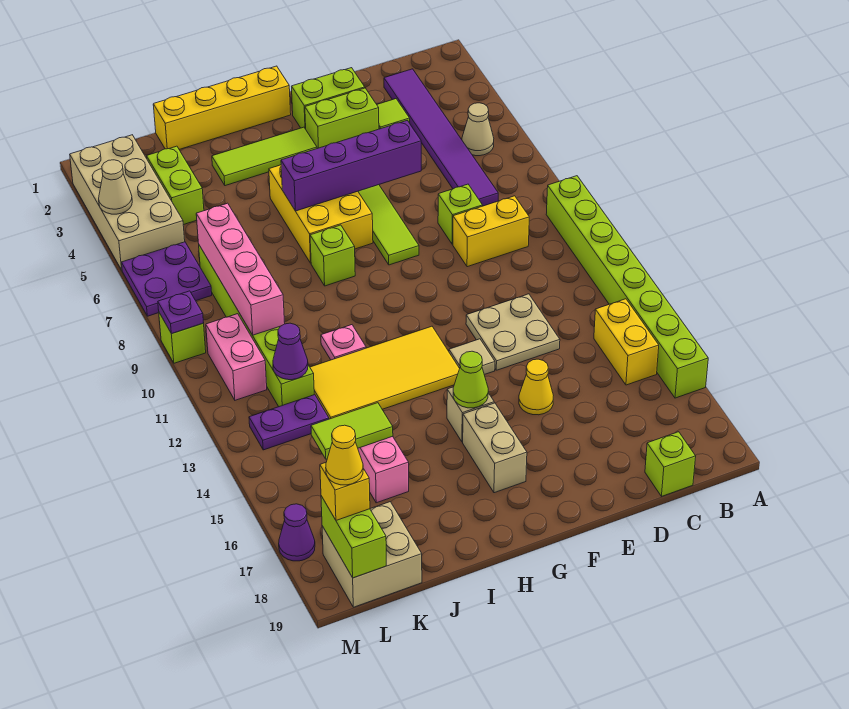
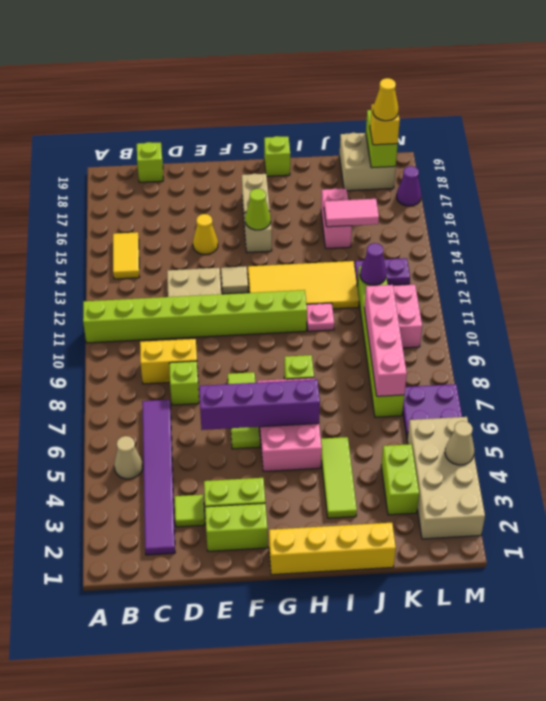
lime brick A9:A16 level 1 -> lime brick A11:H11 level 1
yellow brick B14:B15 level 1 -> yellow tile B14:B15 level 1
lime tile G3:I3 level 1 -> lime tile I3:I5 level 1
yellow brick G5:H7 level 1 -> pink brick G5:H7 level 1
lime tile J15:K15 level 2 -> pink tile J15:K15 level 2
lime brick M9 level 1 -> lime brick H19 level 1
purple plate M9 level 2 -> none

